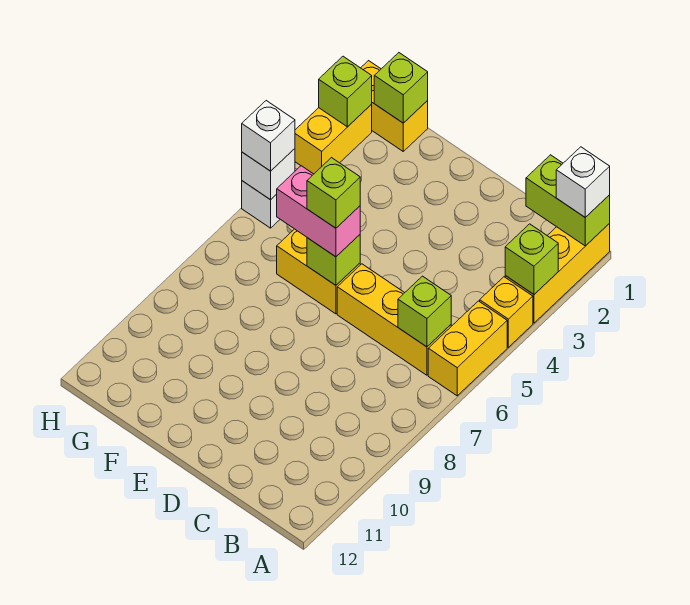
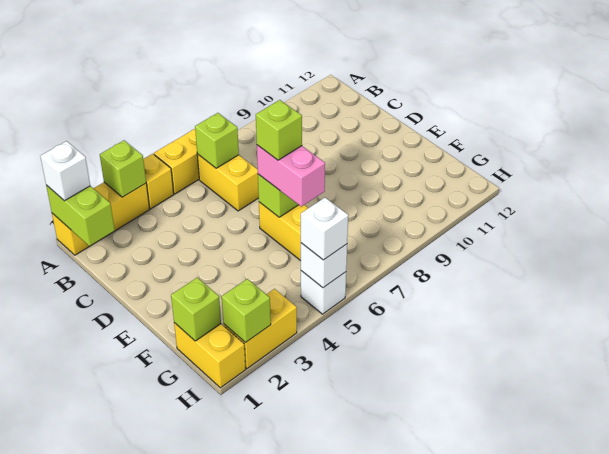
yellow brick B6:D6 level 1 -> yellow brick B6:C6 level 1

